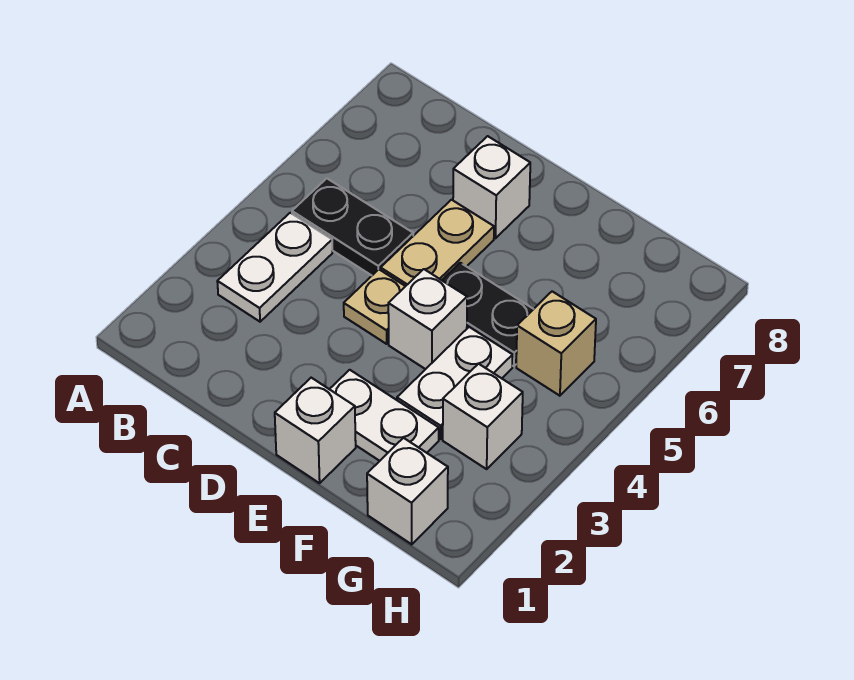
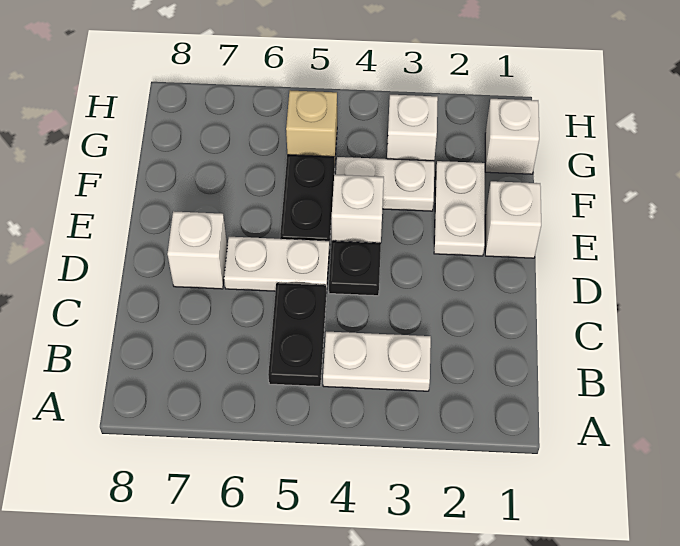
tan plate D4 level 1 -> black plate D4 level 1
tan plate D5:D6 level 1 -> white plate D5:D6 level 1

